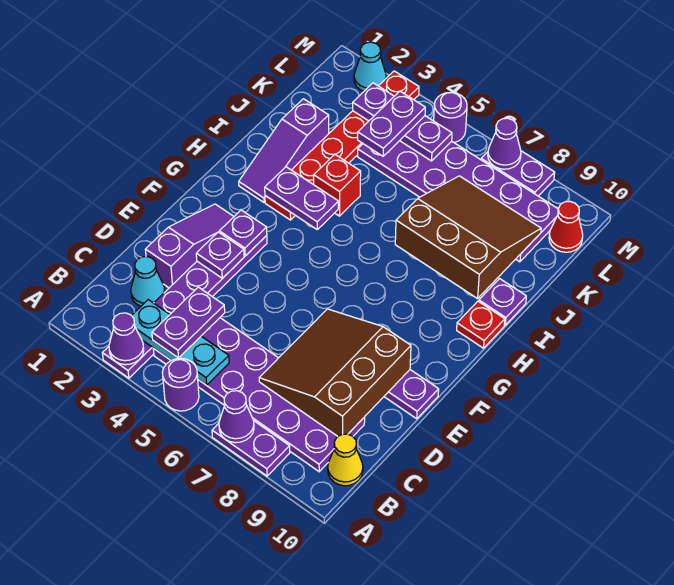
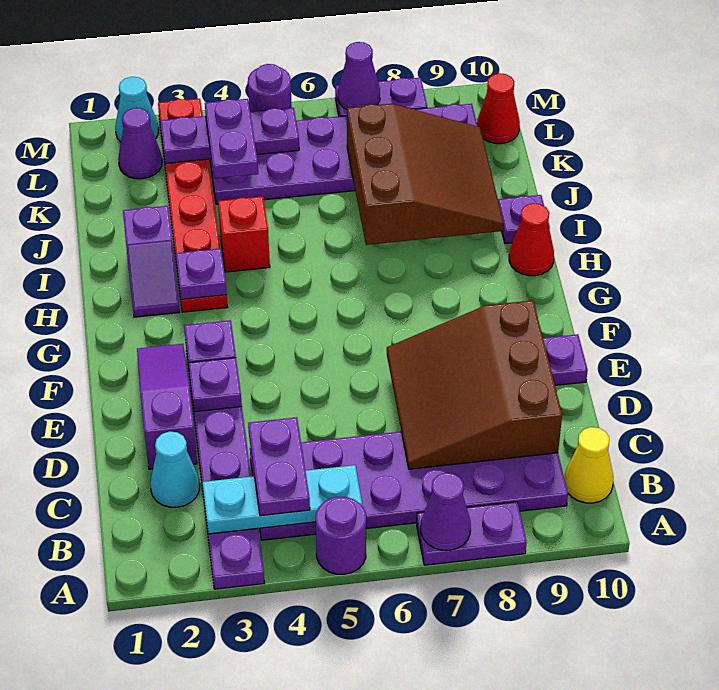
purple cone A3 level 2 -> purple cone L2 level 1
purple slope H2:J2 level 1 top J -> purple slope H2:I2 level 1 top I
purple plate H3:H4 level 2 -> purple plate H3 level 2
red plate H10 level 1 -> red cone H10 level 1
brown slope I7:K9 level 2 top I -> brown slope I7:K9 level 2 top 7

